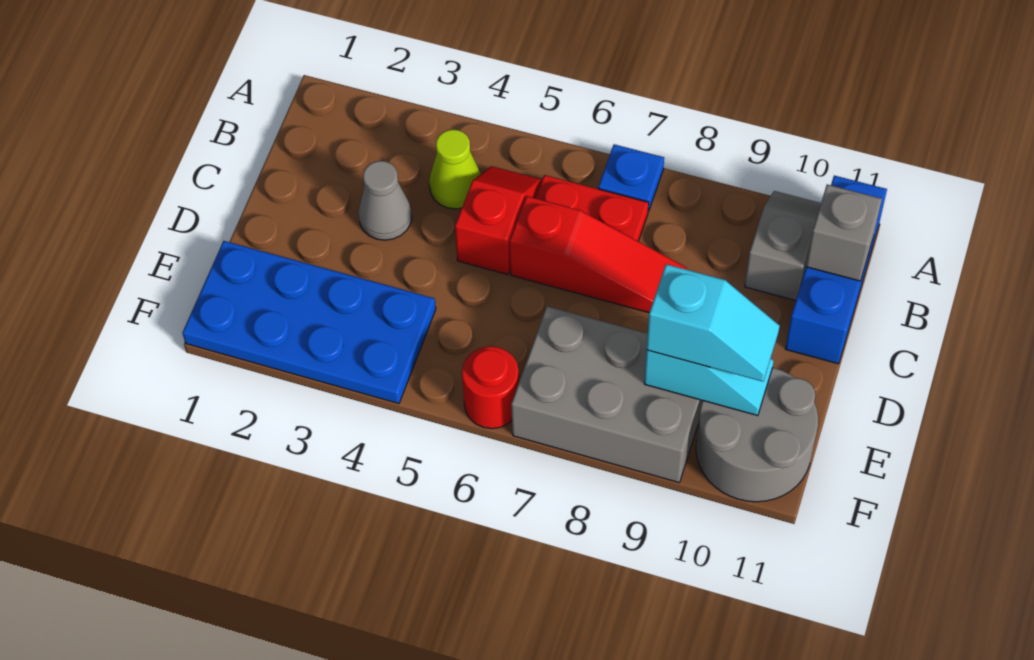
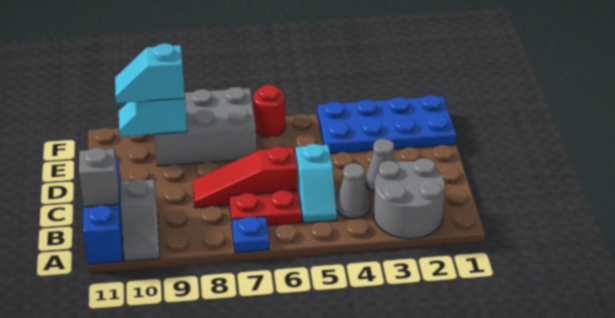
lime cone B4 level 1 -> grey cone B4 level 1
red slope B5:C5 level 1 top C -> cyan slope B5:C5 level 1 top C
grey round brick E10:F11 level 1 -> grey round brick A2:B3 level 1

